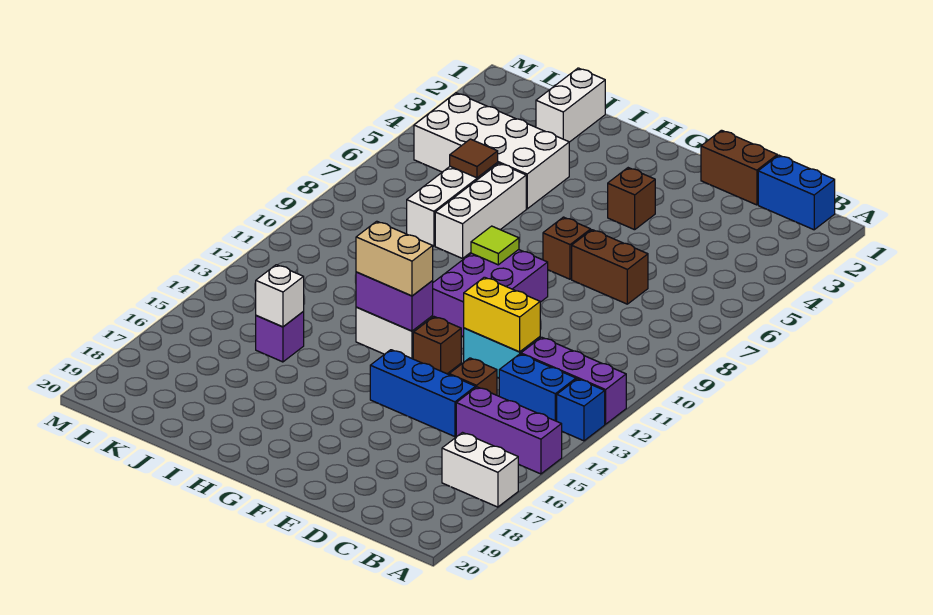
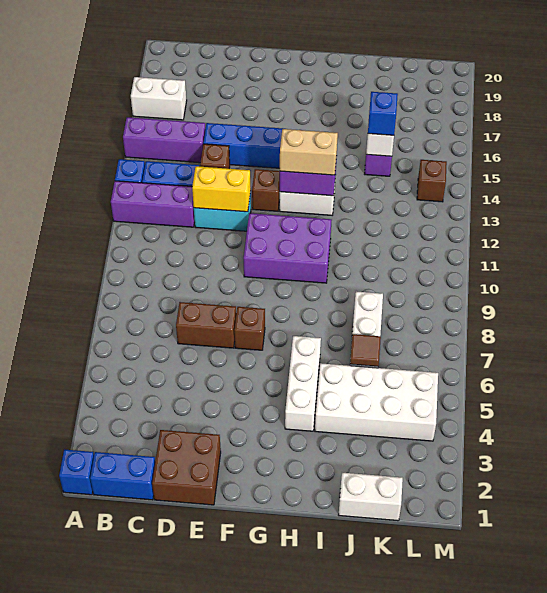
none -> blue brick A1 level 1
brown brick D1:E1 level 1 -> brown brick D1:E2 level 1
brown brick F4 level 1 -> brown brick L14 level 1
purple brick F9:G11 level 1 -> purple brick F10:H11 level 1
lime tile G9 level 2 -> none
white brick I6:I8 level 1 -> white brick H4:H6 level 1
white brick J1:J2 level 1 -> white brick J1:K1 level 1
none -> blue brick J15 level 3

